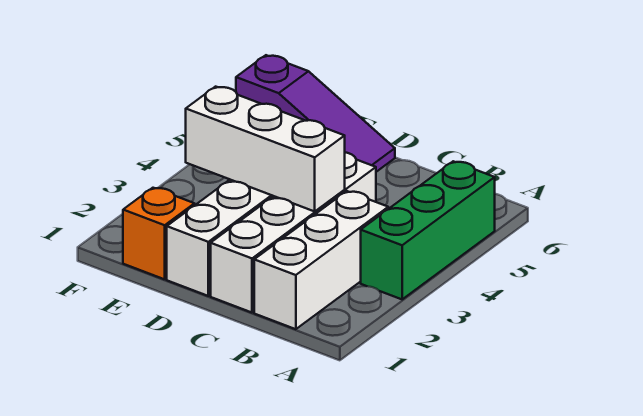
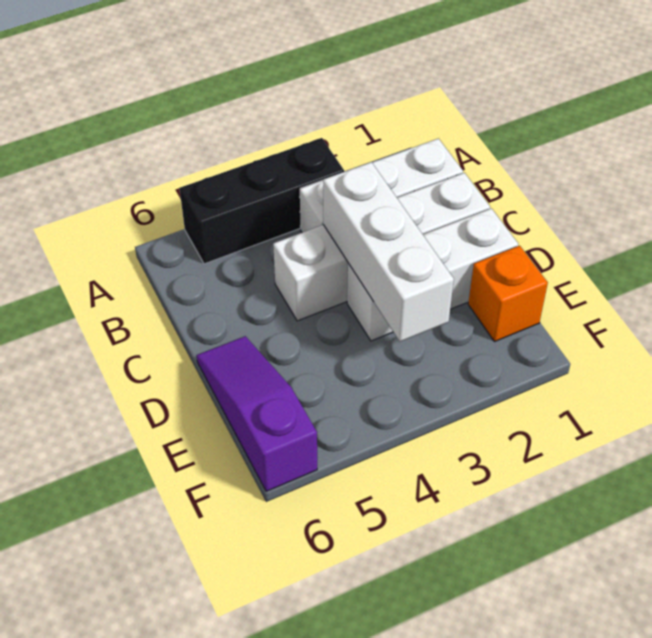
green brick A3:A5 level 1 -> black brick A3:A5 level 1

